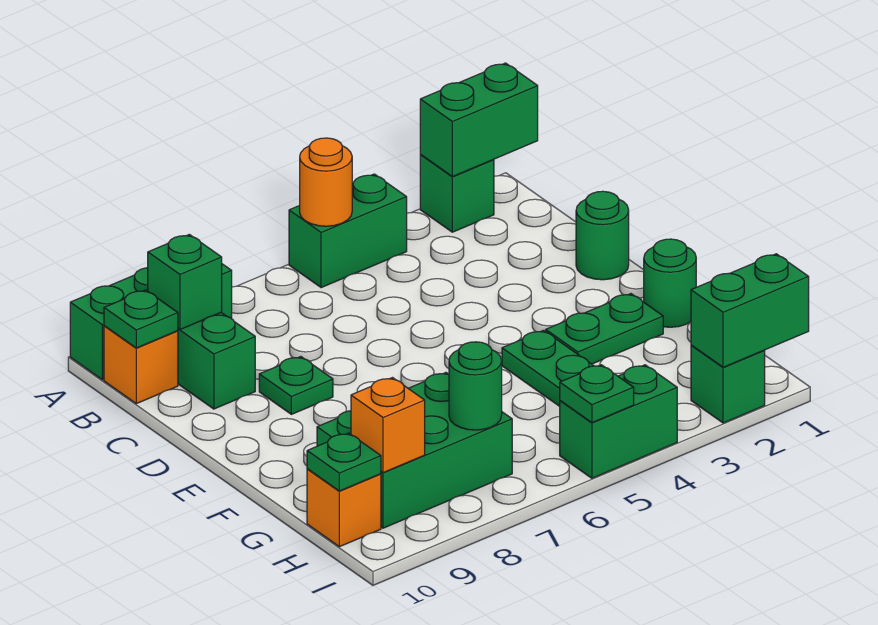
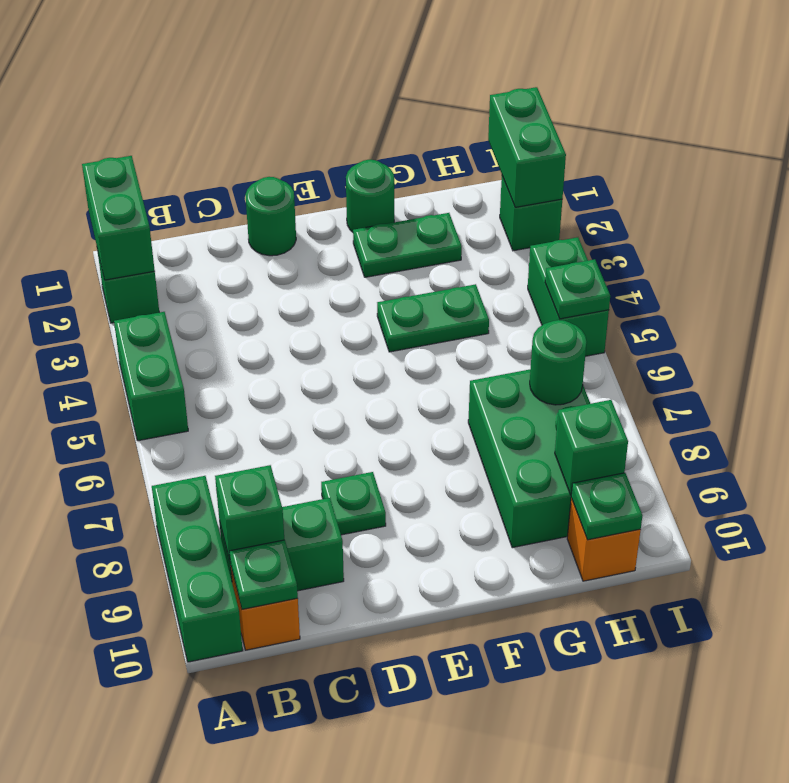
orange round brick A5 level 2 -> none
green plate F2:F3 level 1 -> green plate F2:G2 level 1
orange brick H9 level 2 -> green brick H9 level 2

